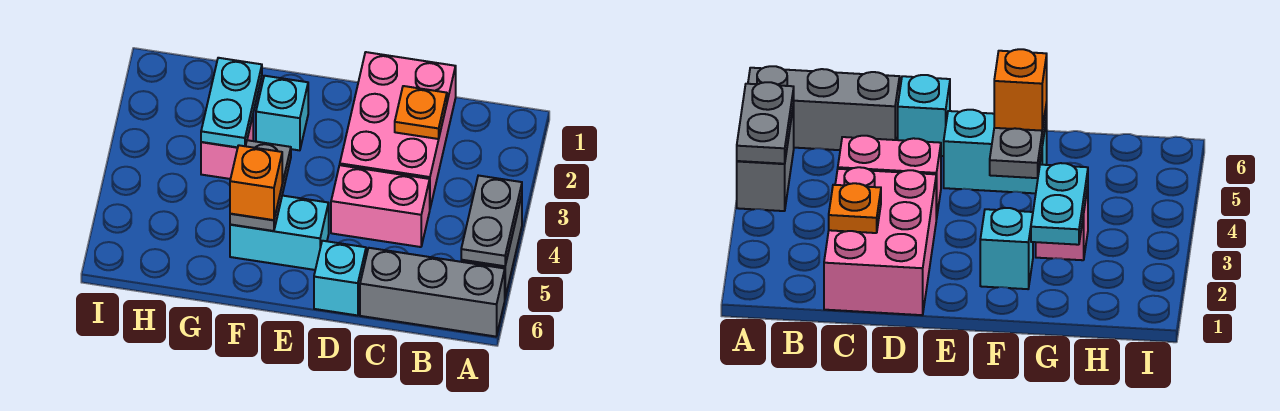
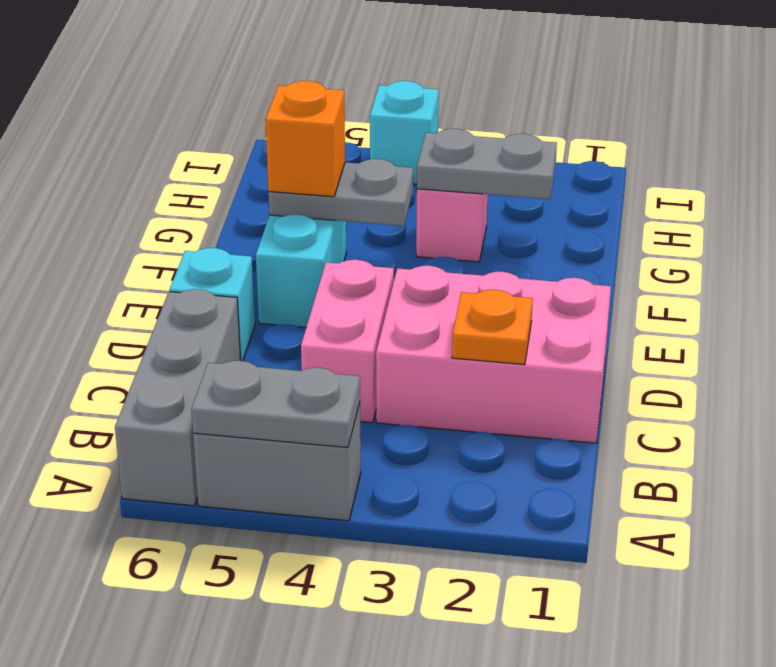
cyan brick F2 level 1 -> cyan brick I4 level 1
cyan plate G2:G3 level 2 -> grey plate G2:G3 level 2

